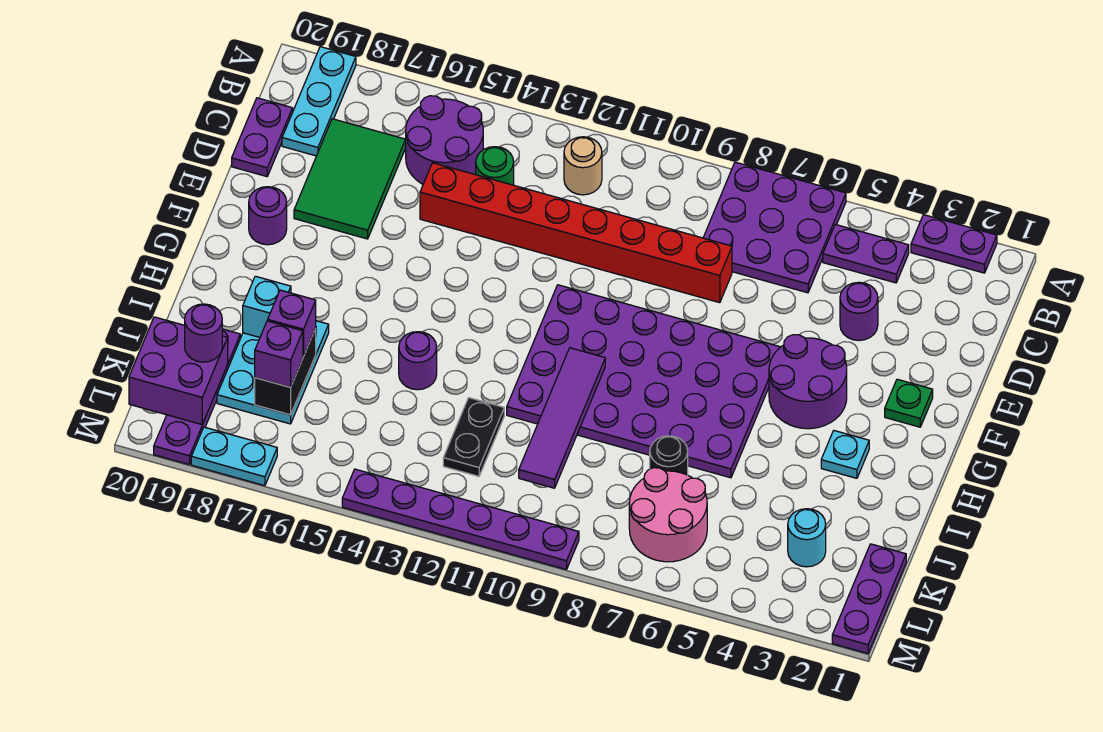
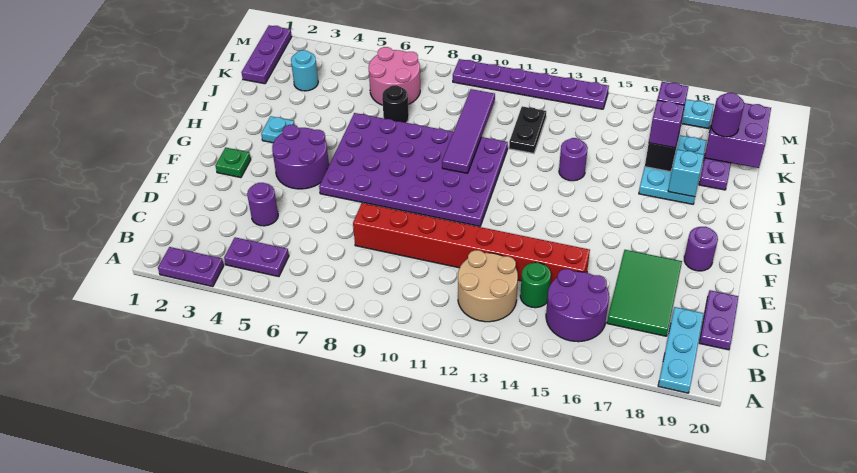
purple plate A6:C8 level 1 -> none
tan round brick B12 level 1 -> tan round brick B12:C13 level 1

